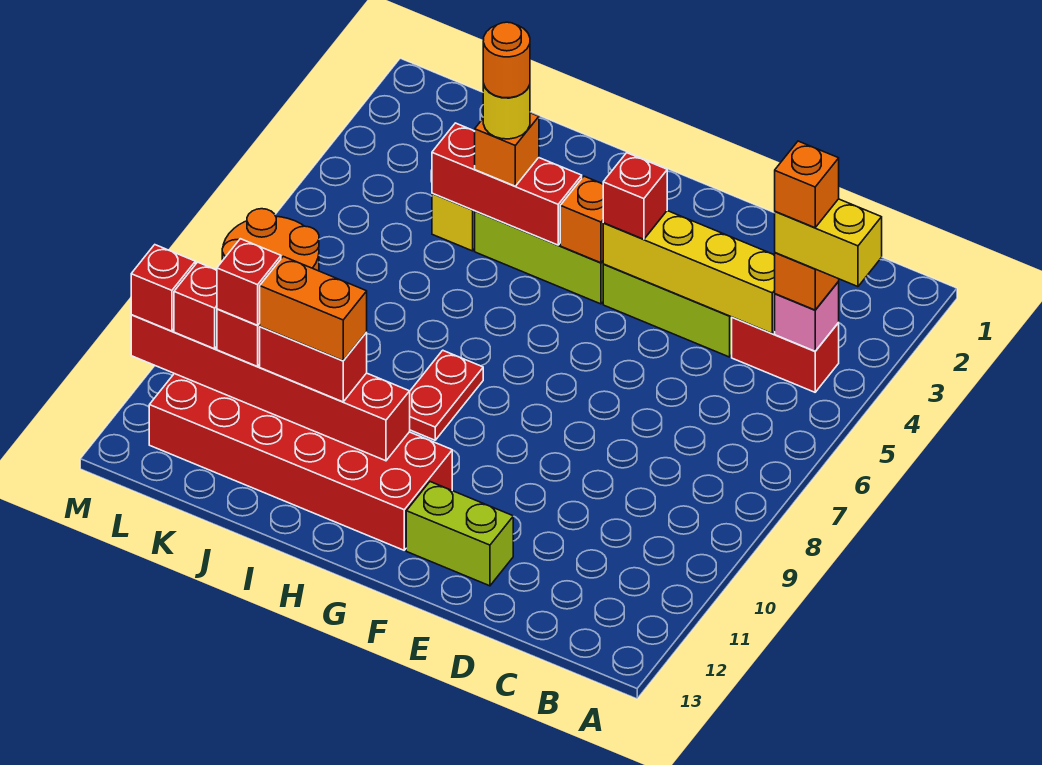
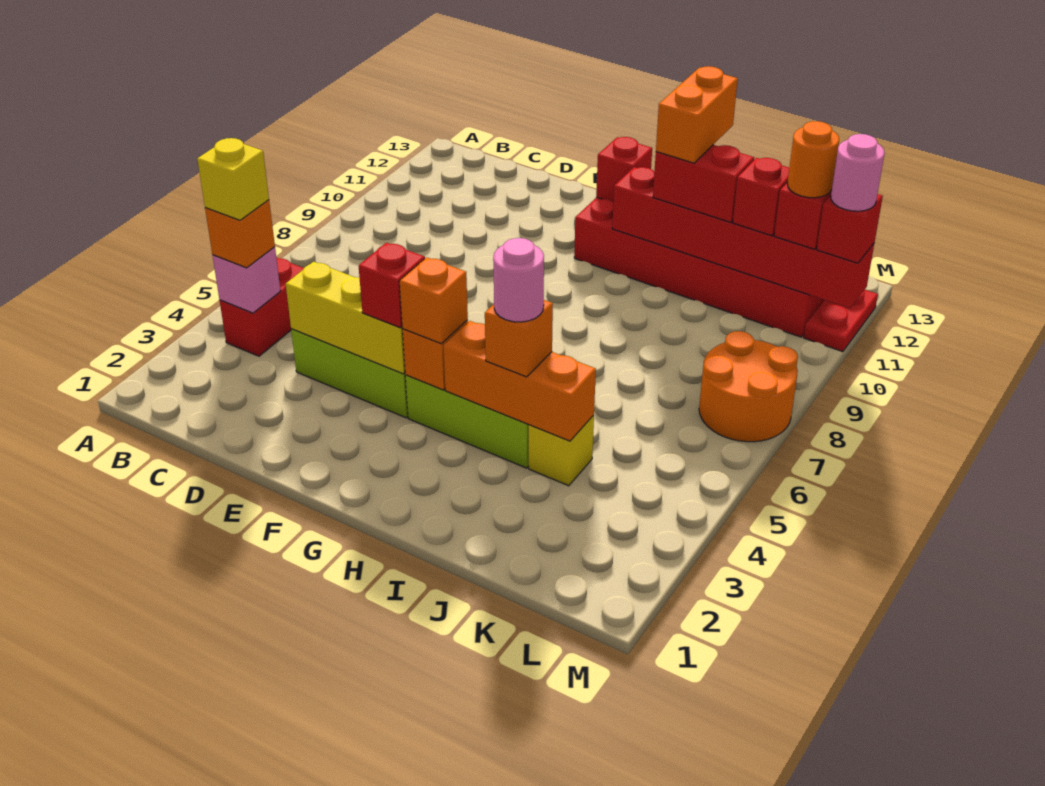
yellow brick A4:B4 level 4 -> yellow brick B4 level 4
red brick B4:C4 level 1 -> red brick B4:B5 level 1
orange brick B4 level 5 -> orange brick G4 level 3
yellow brick C4:F4 level 2 -> yellow brick D4:F4 level 2
lime brick E12:F12 level 1 -> none
red brick H4:J4 level 2 -> orange brick H4:J4 level 2
red plate H8:H9 level 1 -> red plate M11:M12 level 1
yellow round brick I4 level 4 -> pink round brick I4 level 4
orange round brick I4 level 5 -> orange round brick L11 level 4
orange brick I11:J11 level 4 -> orange brick I11:I12 level 4
red brick K11 level 4 -> red brick G12 level 2
none -> pink round brick M11 level 4

